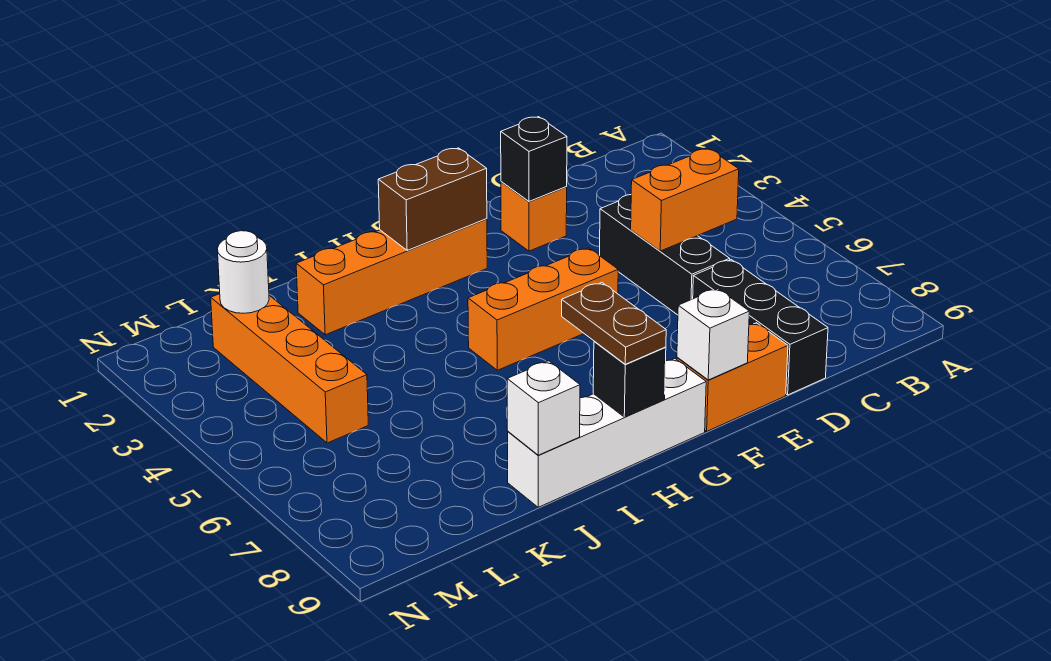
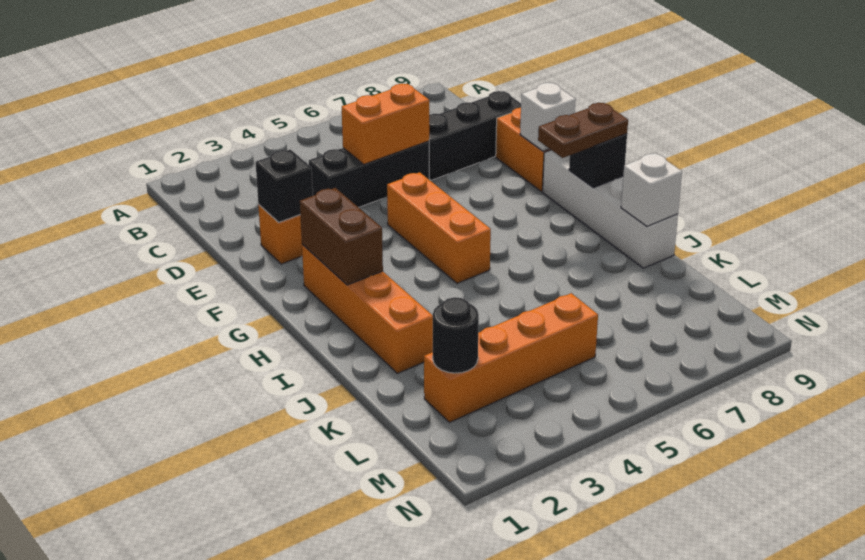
orange brick C5:D5 level 2 -> orange brick D5:D6 level 2
white round brick L2 level 2 -> black round brick L2 level 2

